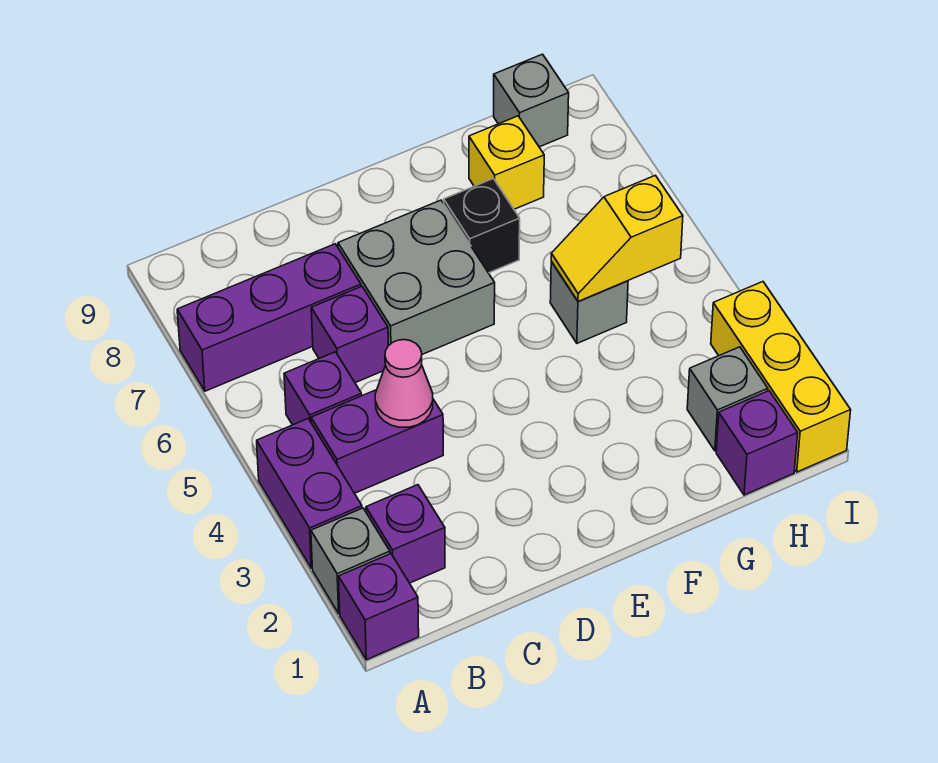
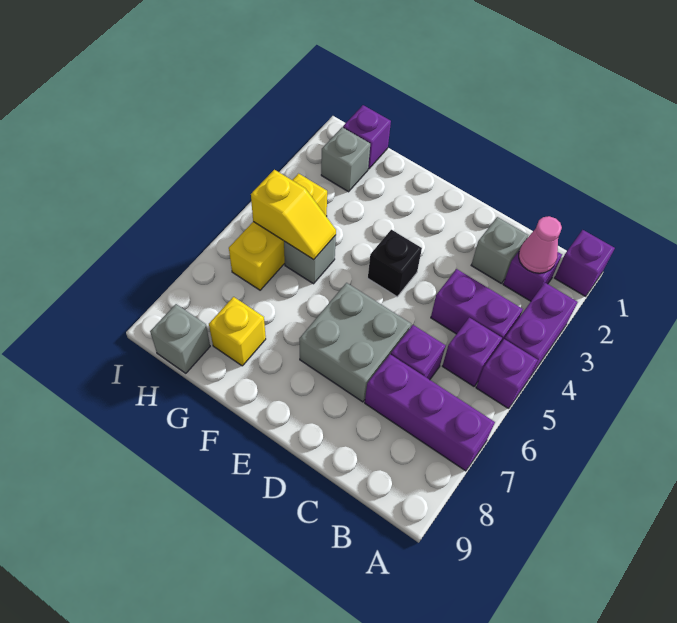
grey brick A2 level 1 -> grey brick C2 level 1
none -> purple brick A5 level 1
pink cone C4 level 2 -> pink cone B2 level 2
black brick F7 level 1 -> black brick E4 level 1
yellow brick I1:I3 level 1 -> yellow brick H4:H6 level 1

